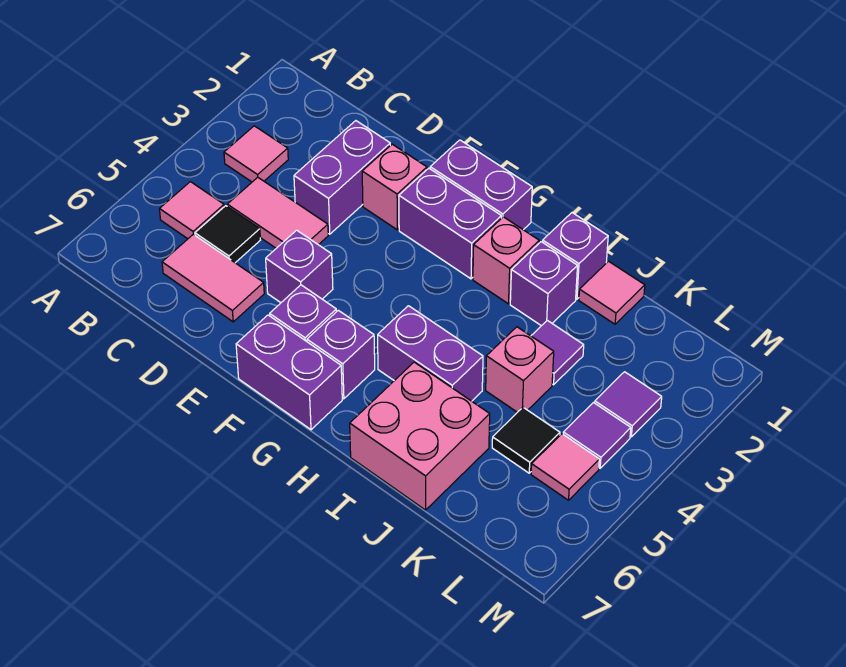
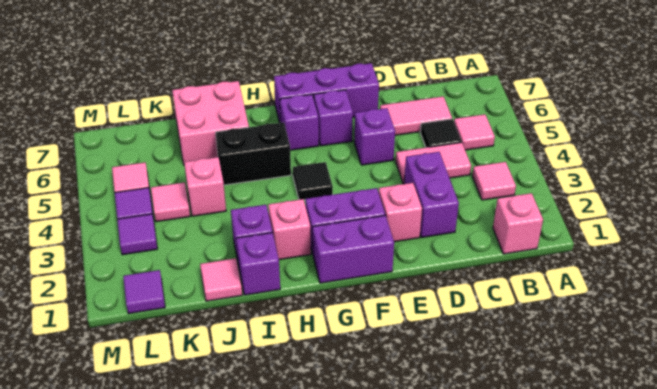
none -> pink brick B1 level 1
purple brick F7:G7 level 1 -> purple brick E7:G7 level 1
purple brick H5:I5 level 1 -> black brick H5:I5 level 1
purple tile J3 level 1 -> purple tile L1 level 1
none -> pink tile K4 level 1
black tile K5 level 1 -> black tile G4 level 1

